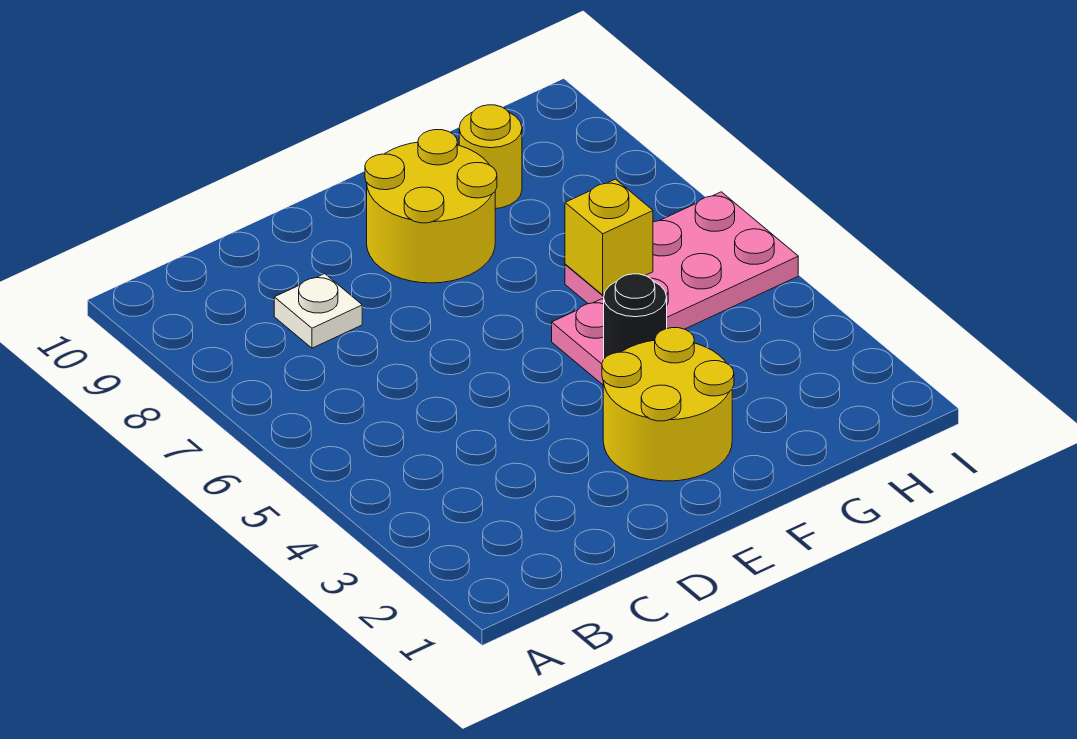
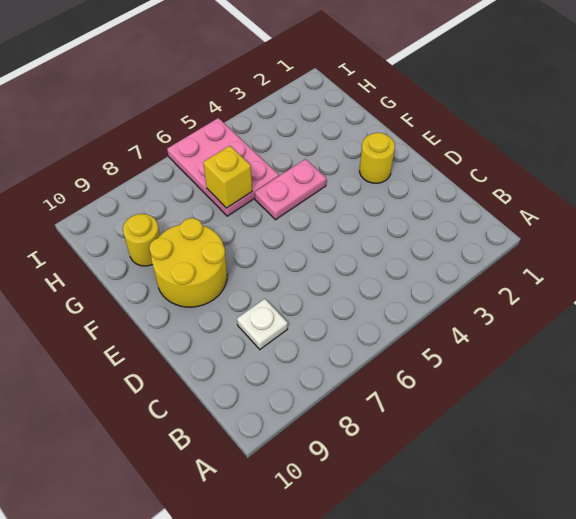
yellow round brick E2:F3 level 1 -> yellow round brick E2 level 1
black round brick F4 level 2 -> none

